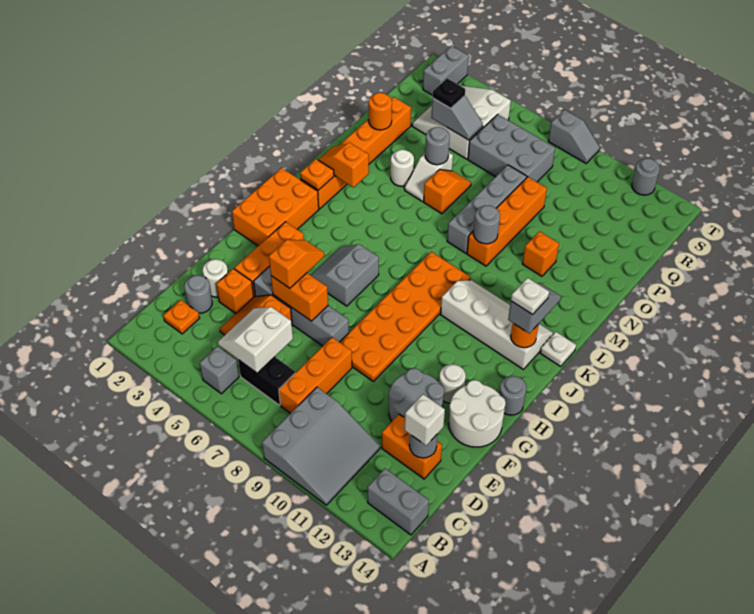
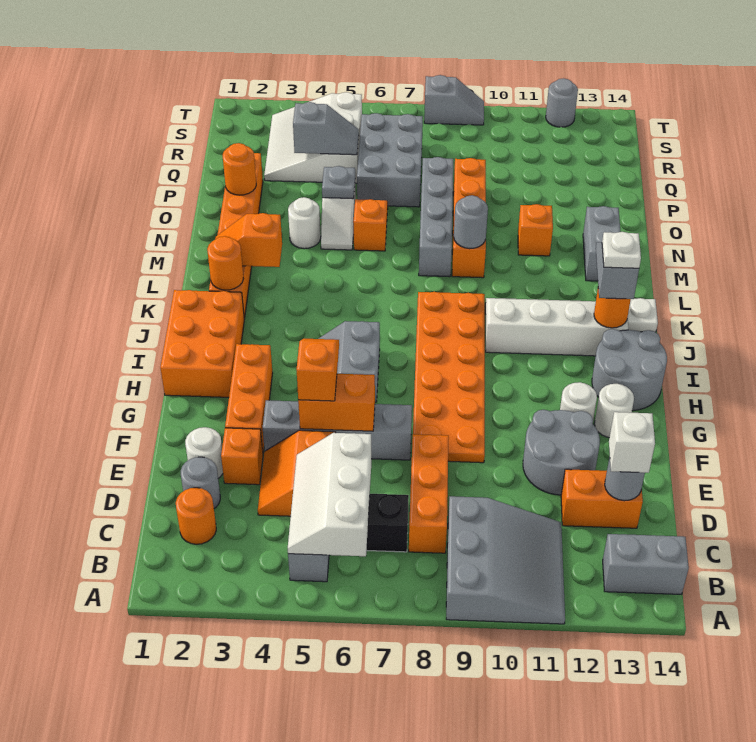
orange plate C2 level 1 -> orange round brick C2 level 1
white slope C5:D6 level 2 top 6 -> white slope B5:D6 level 2 top 6
white round brick F13:G14 level 1 -> white round brick G13 level 1
grey round brick H14 level 1 -> grey round brick H13:I14 level 1
orange plate K2 level 2 -> orange round brick K2 level 2
grey round brick O5 level 2 -> grey plate O5 level 2
black plate Q4 level 3 -> none
grey brick Q6:R8 level 1 -> grey brick P6:R7 level 1
grey brick S2:T2 level 1 -> grey brick M13:N13 level 1

